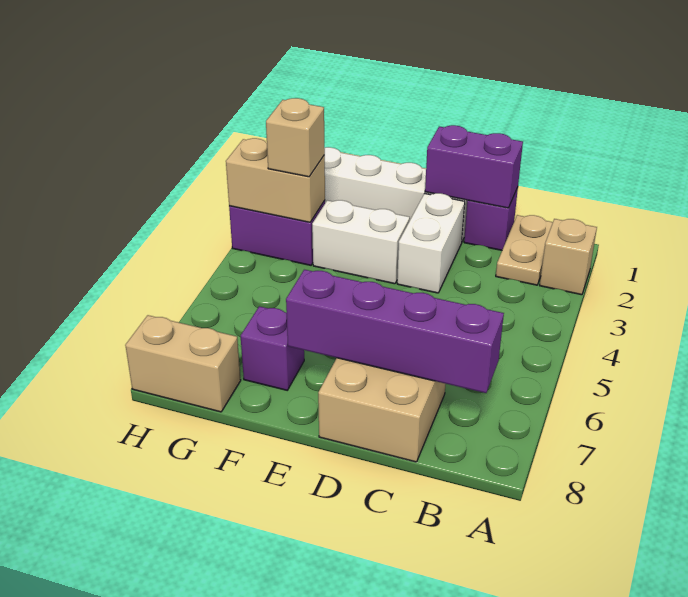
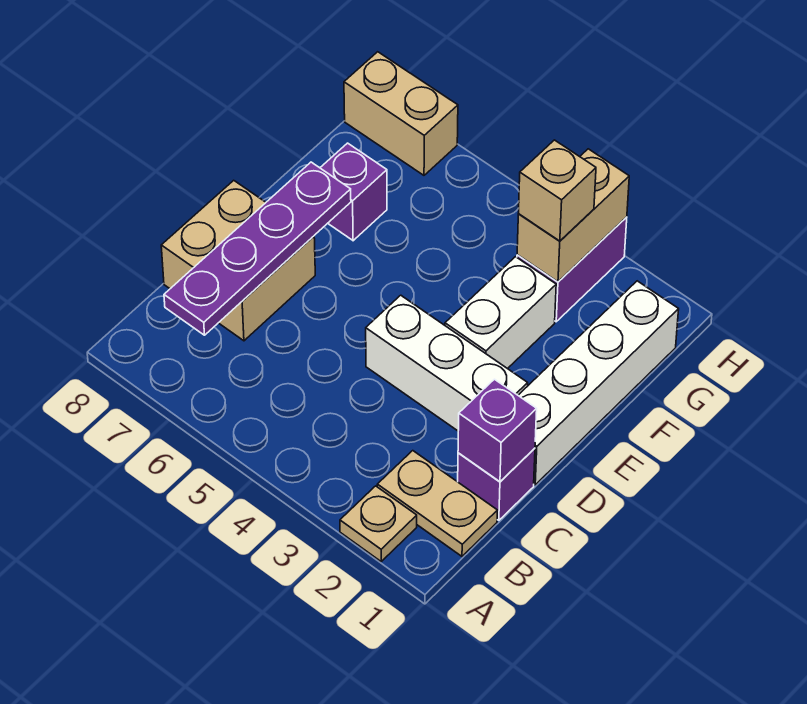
tan brick A2 level 1 -> tan plate A2 level 1
purple brick B7:E7 level 2 -> purple plate B7:E7 level 2
purple brick C1:D1 level 2 -> purple brick C1 level 2
white brick D2:D3 level 1 -> white brick D2:D4 level 1
tan brick G8:H8 level 1 -> tan brick H7:H8 level 1

